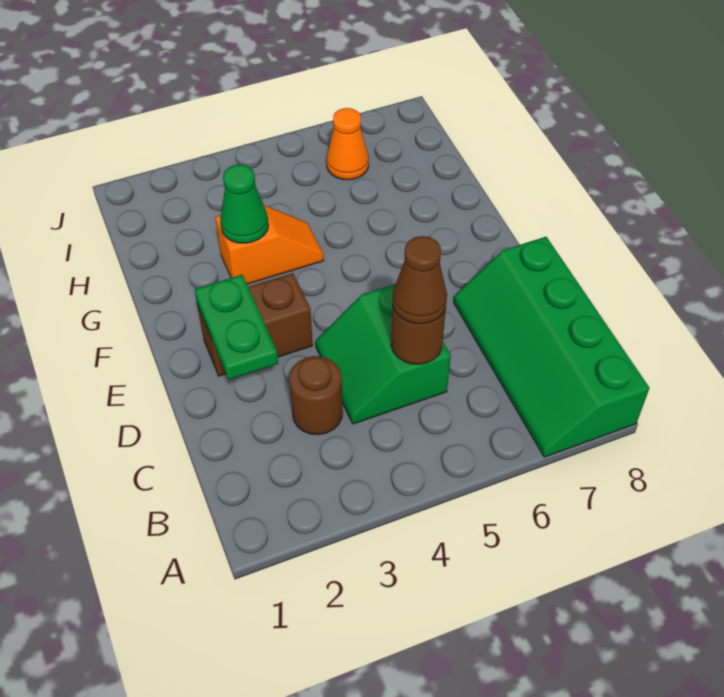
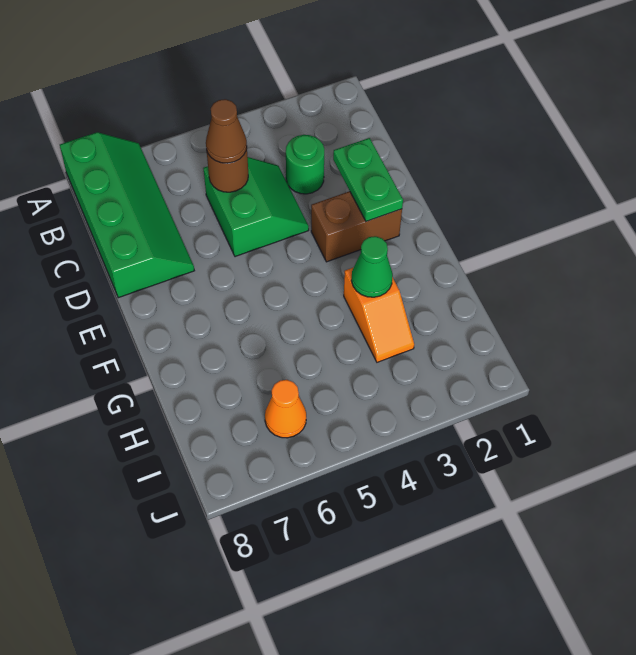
brown round brick C3 level 1 -> green round brick C3 level 1
orange slope G3:G4 level 1 top 3 -> orange slope G3:H3 level 1 top G

